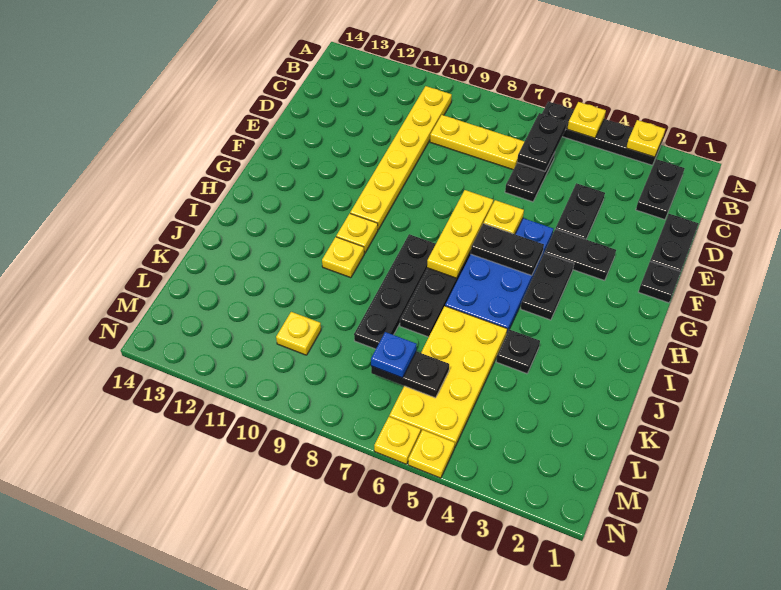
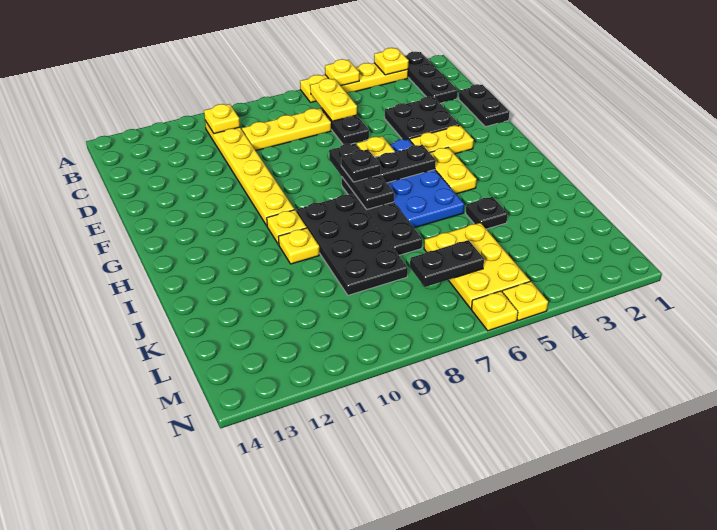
black plate A3:A6 level 1 -> yellow plate A3:A6 level 1
black plate B2:C2 level 1 -> black plate A2:C2 level 1
black plate B6:C6 level 2 -> yellow plate B6:C6 level 2
black plate D4:E4 level 1 -> black plate D3:E4 level 1
black plate F1 level 1 -> black plate G7 level 3
black plate F3:F4 level 1 -> yellow plate F3:F4 level 1
yellow plate F7:H7 level 2 -> black plate F7:H7 level 2
black plate G4:H4 level 1 -> yellow plate G4:H4 level 1
black plate H8:K8 level 1 -> black plate H8:K9 level 1
yellow plate J5:M6 level 1 -> yellow plate K5:M6 level 1
blue plate L7 level 3 -> none
yellow plate L10 level 1 -> yellow plate B10 level 2

